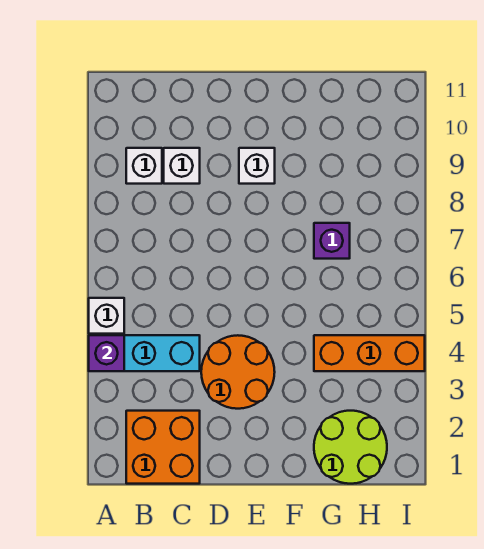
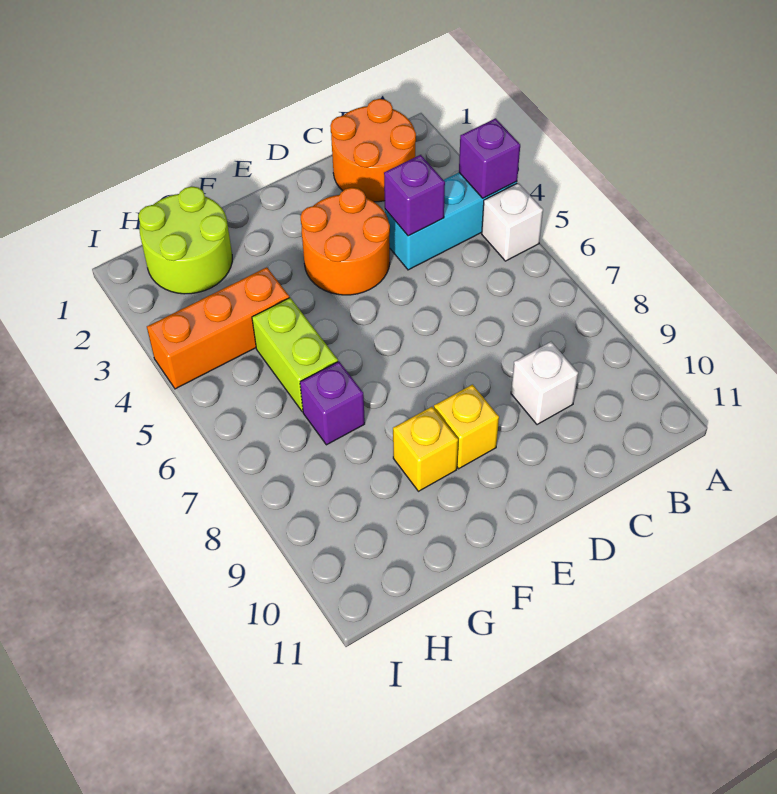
orange brick B1:C2 level 1 -> orange round brick B1:C2 level 1
white brick B9 level 1 -> none
none -> purple brick C4 level 2
white brick E9 level 1 -> yellow brick E9 level 1
none -> yellow brick F9 level 1
none -> lime brick G5:G6 level 1

